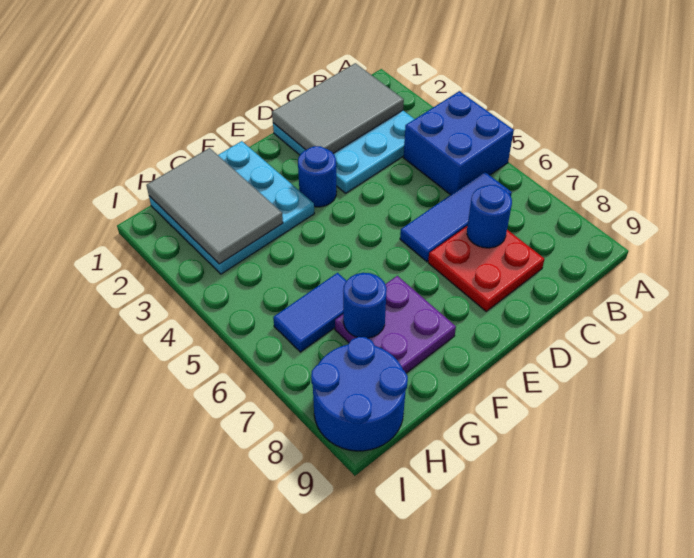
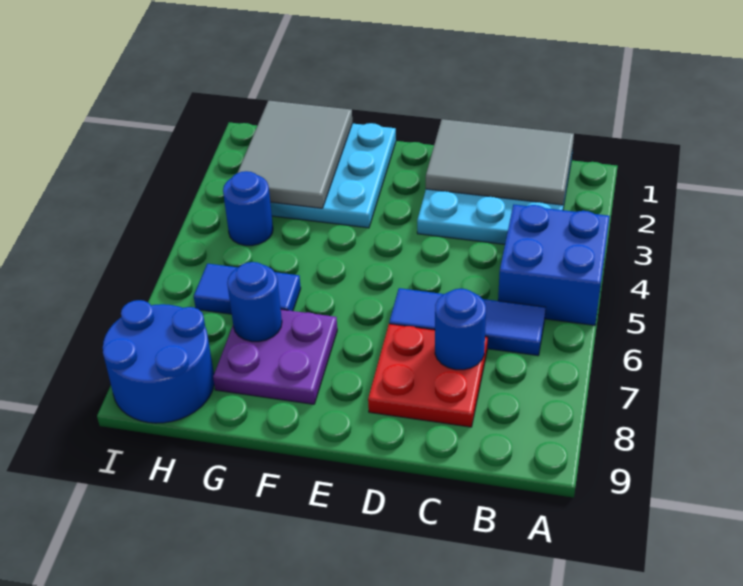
blue round brick E3 level 1 -> blue round brick H4 level 1

